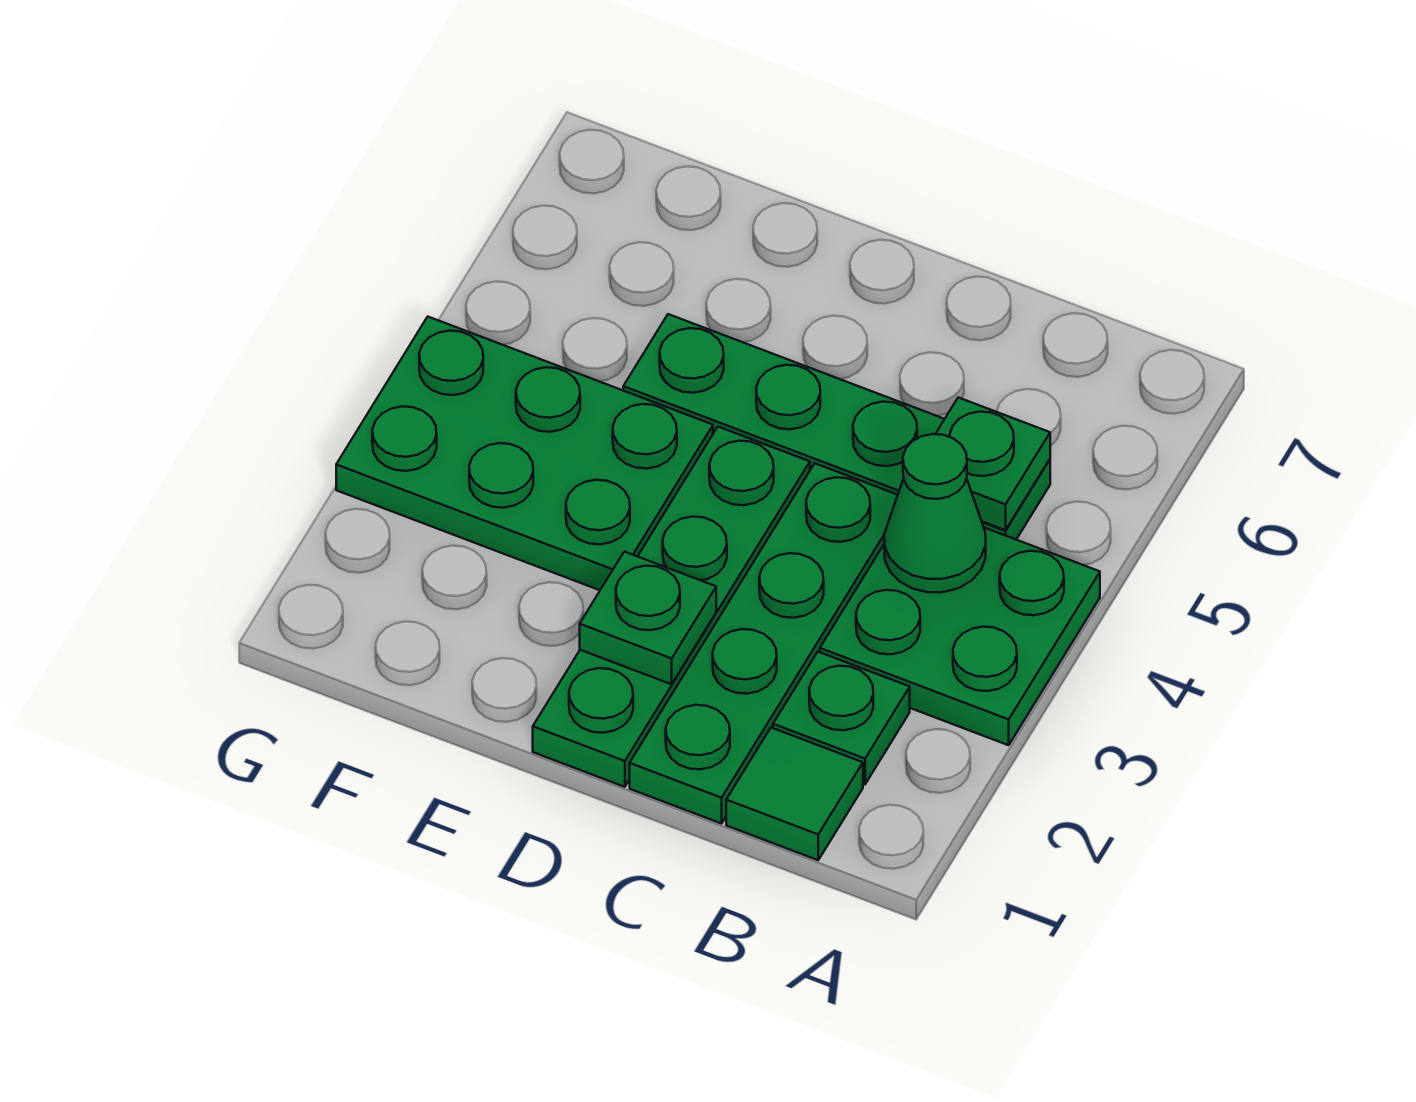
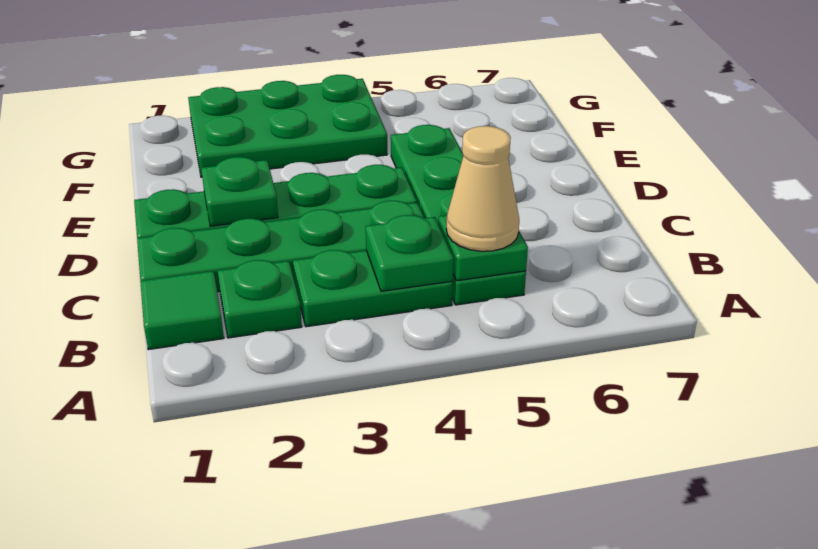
green plate A3:B4 level 1 -> green plate B3:B4 level 1
green cone B4 level 2 -> green plate B4 level 2
none -> tan cone B5 level 3
green plate E3:G4 level 1 -> green plate F2:G4 level 1

